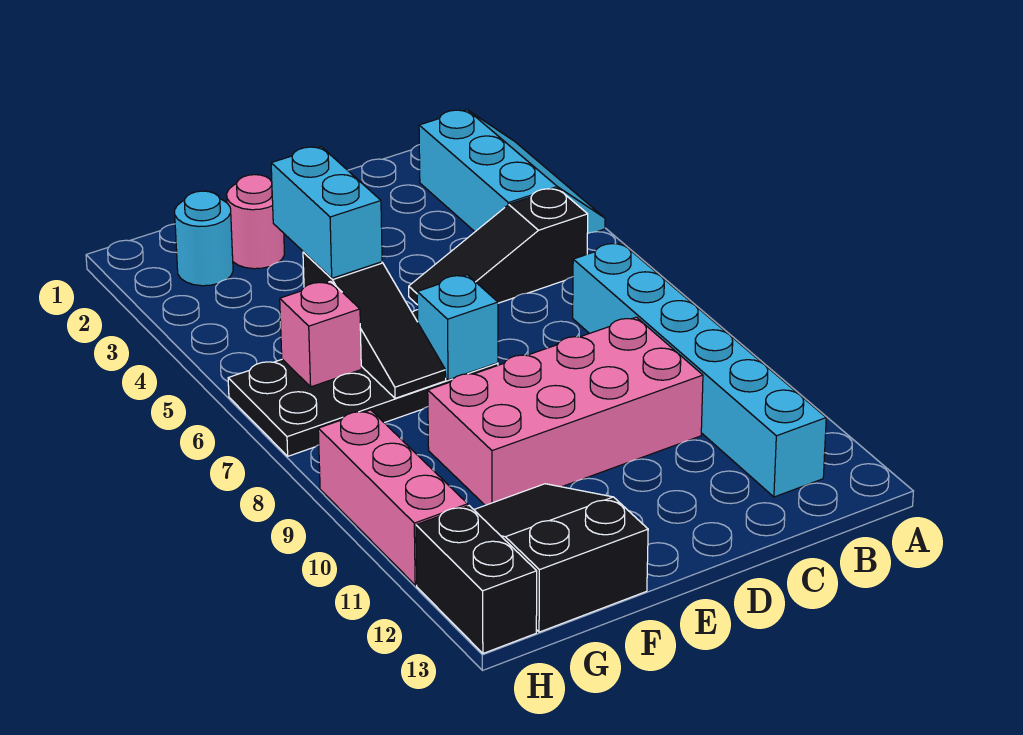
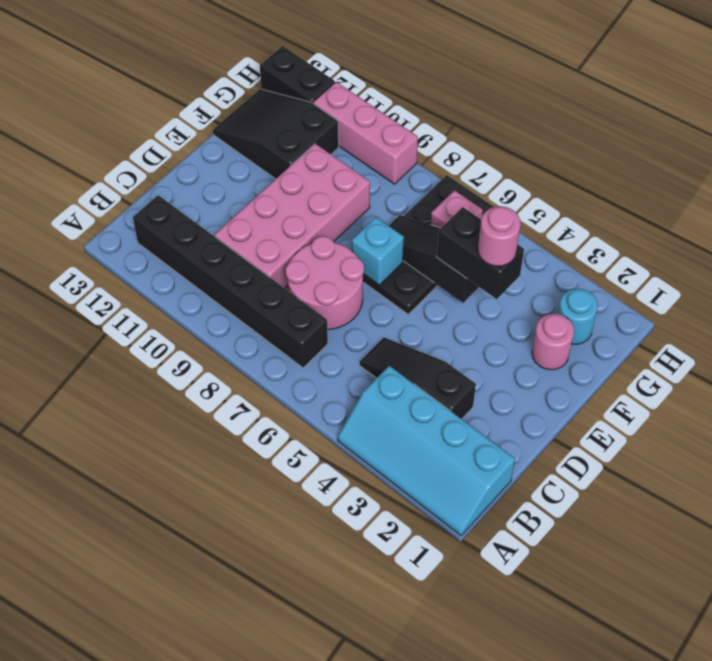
cyan slope A2:B4 level 1 top B -> cyan slope A1:B4 level 1 top B
black slope B5:D5 level 1 top B -> black slope C3:C5 level 1 top 3
cyan brick B7:B12 level 1 -> black brick B7:B12 level 1
none -> pink round brick C7:D8 level 1
cyan brick F4:F5 level 3 -> black brick F4:F5 level 3
none -> pink round brick F4 level 4
black slope F11:G13 level 1 top 13 -> black slope F11:G13 level 1 top 11

